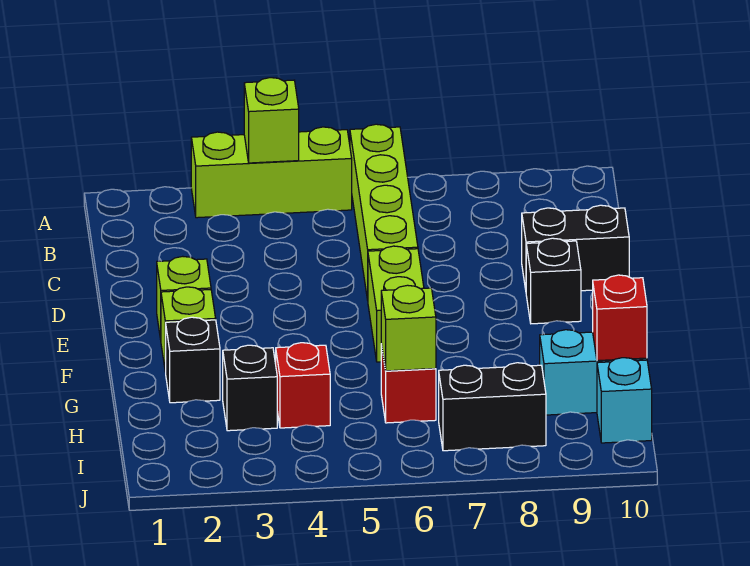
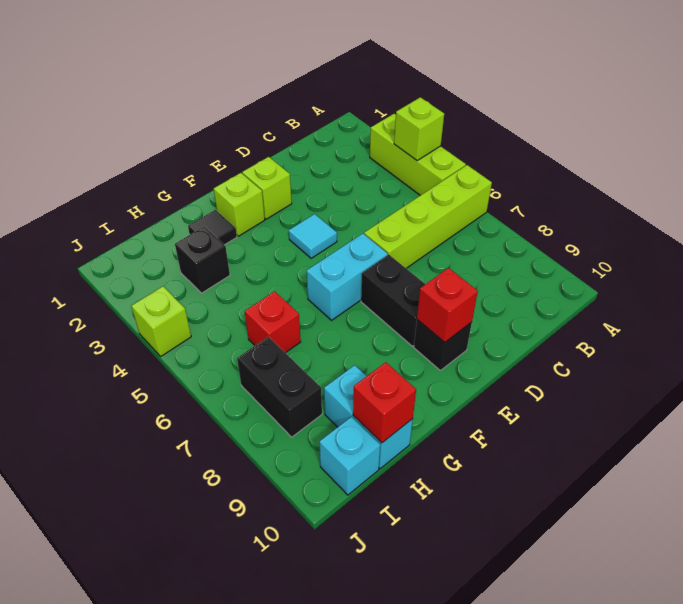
black brick D9:D10 level 1 -> black brick E7:E8 level 1
none -> cyan tile E4 level 1
lime brick E6:F6 level 1 -> cyan brick E6:F6 level 1
black brick G2 level 1 -> black tile G2 level 1
red brick H4 level 1 -> red brick E9 level 2
lime brick H6 level 2 -> lime brick J4 level 1

